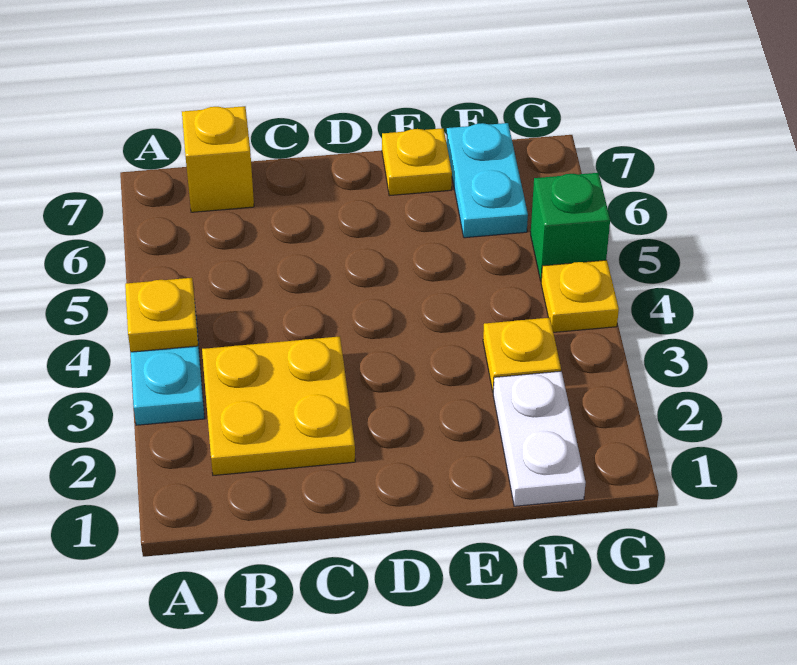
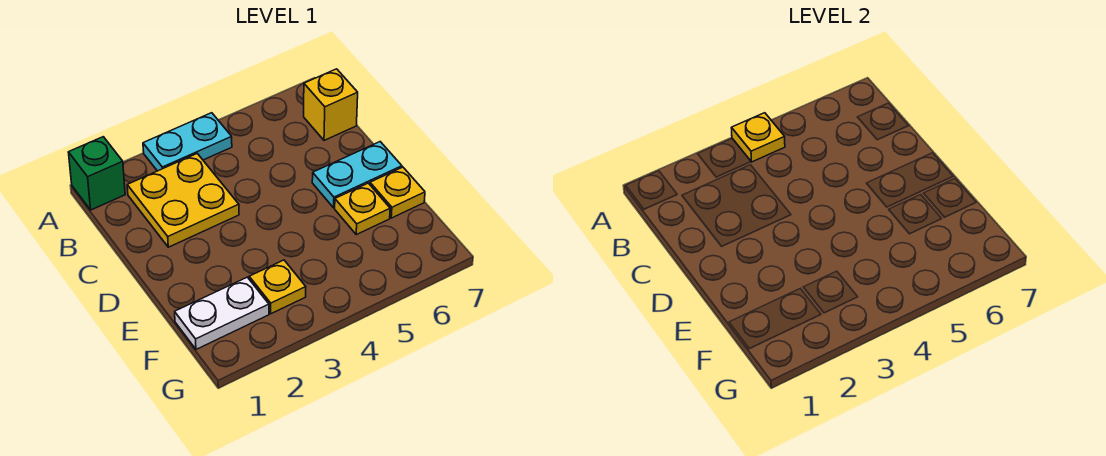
cyan plate F6:F7 level 1 -> cyan plate D6:D7 level 1
yellow plate G4 level 1 -> yellow plate E6 level 1
green brick G5 level 1 -> green brick A1 level 1

